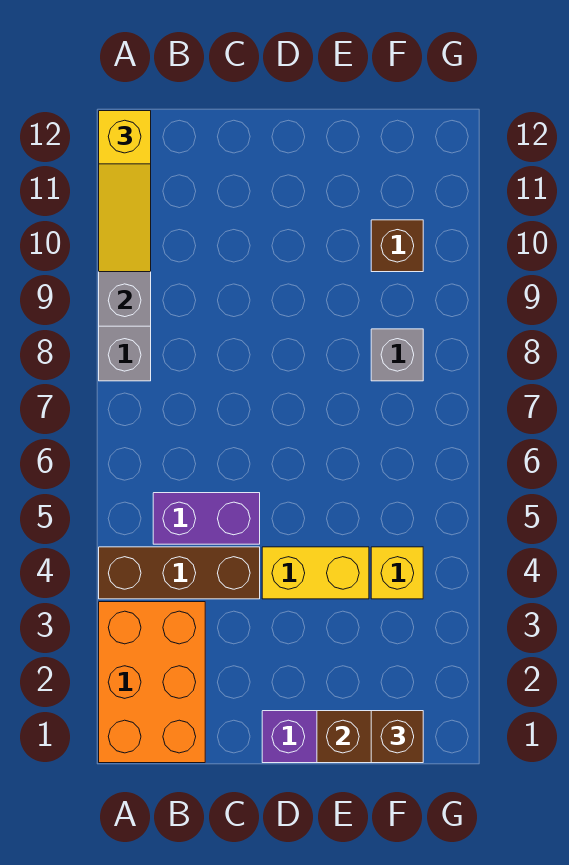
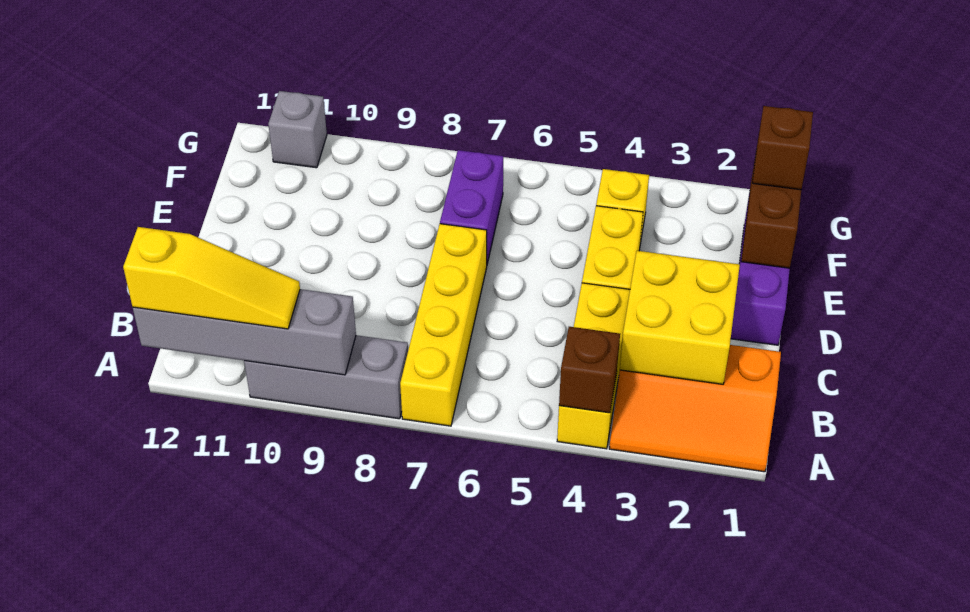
orange brick A1:B3 level 1 -> orange slope A1:B3 level 1 top B
brown brick A4:C4 level 1 -> yellow brick A4:C4 level 1
none -> yellow brick A7:D7 level 1
none -> yellow brick B2:C3 level 2
purple brick B5:C5 level 1 -> purple brick E7:F7 level 1
grey brick F8 level 1 -> grey brick G11 level 1
brown brick F10 level 1 -> brown brick A4 level 2

